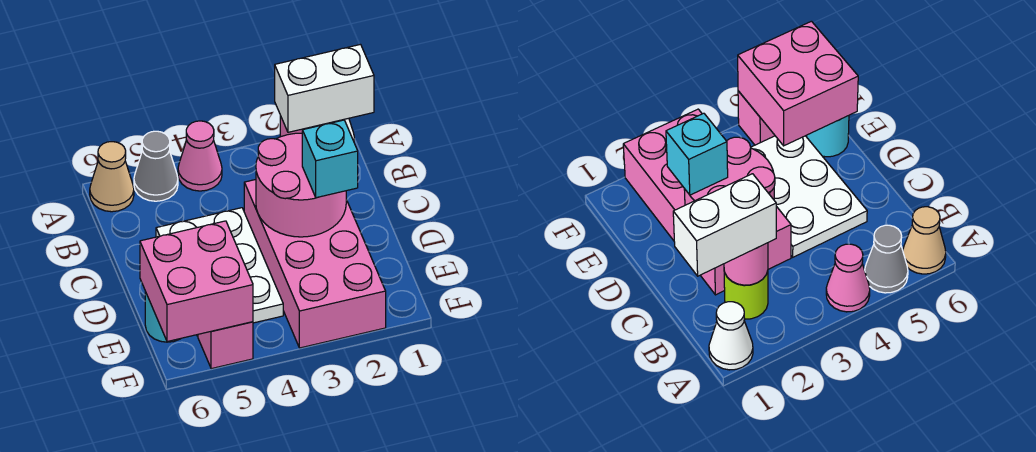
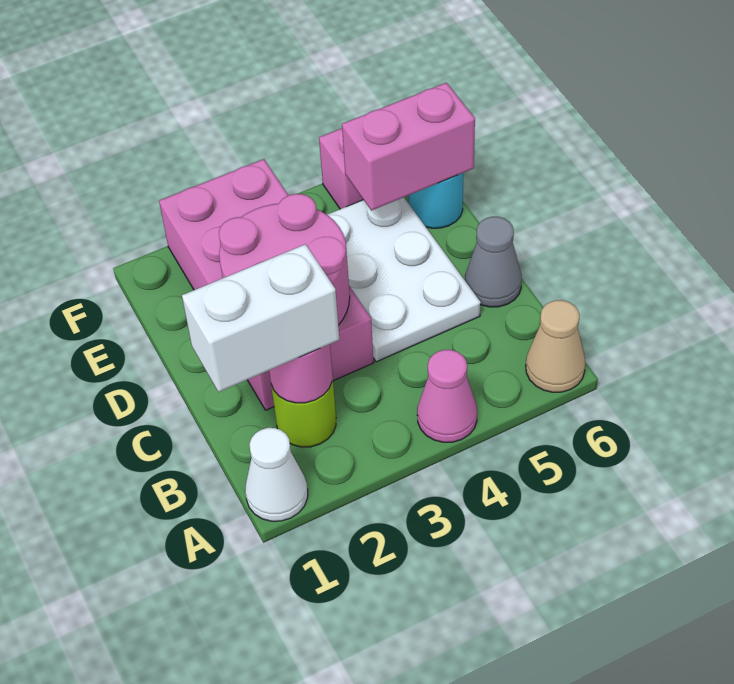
grey cone A5 level 1 -> grey cone C6 level 1
cyan brick D2 level 3 -> none
pink brick E5:F6 level 2 -> pink brick E5:E6 level 2

